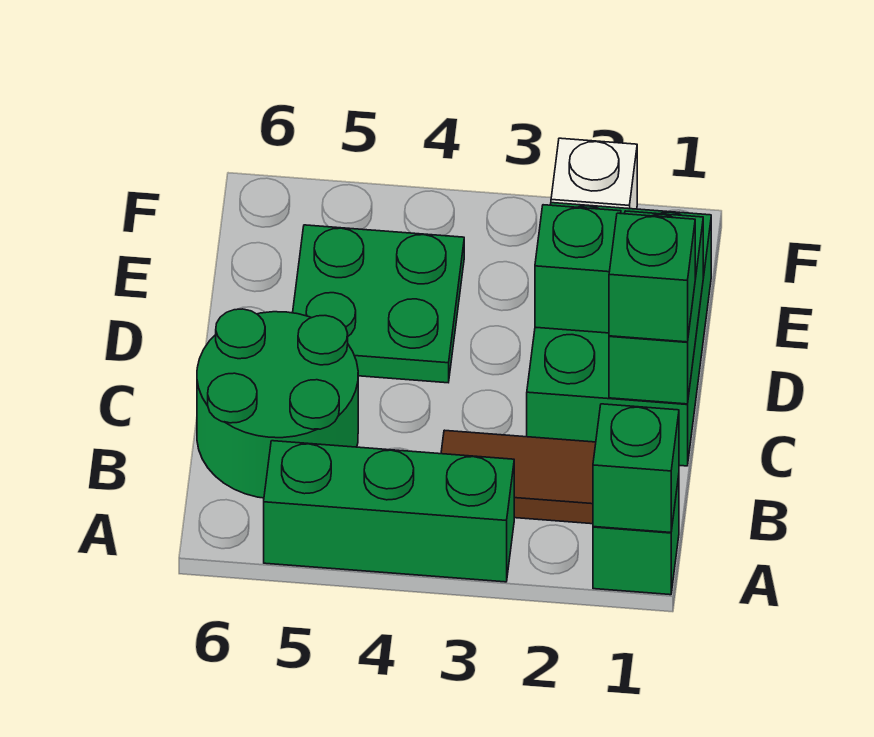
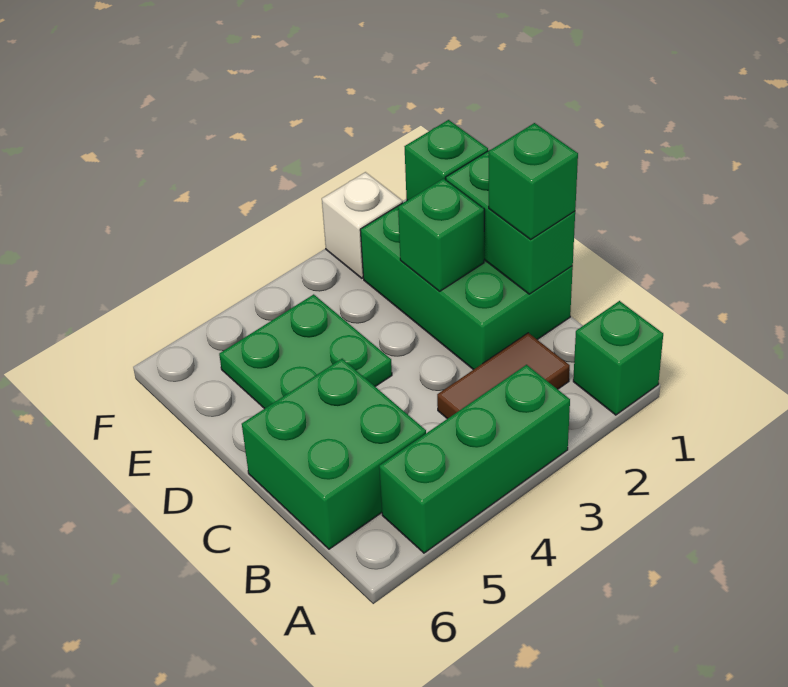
green brick A1 level 2 -> green brick E1 level 2
green round brick B5:C6 level 1 -> green brick B5:C6 level 1

